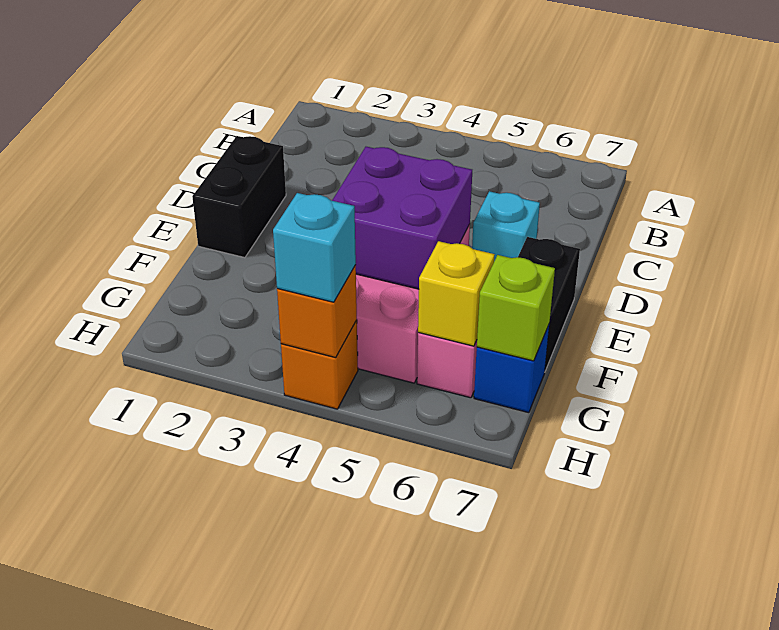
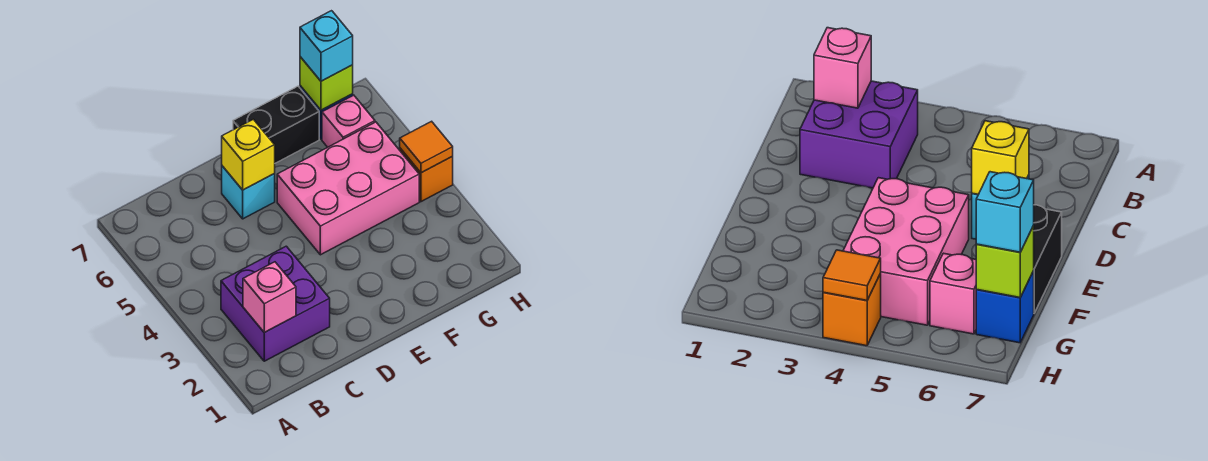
none -> pink brick B2 level 2
black brick D1:E1 level 1 -> none
purple brick E4:F5 level 2 -> purple brick B2:C3 level 1
yellow brick G6 level 2 -> yellow brick D6 level 2
orange brick H4 level 2 -> orange tile H4 level 2
cyan brick H4 level 3 -> cyan brick G7 level 3

